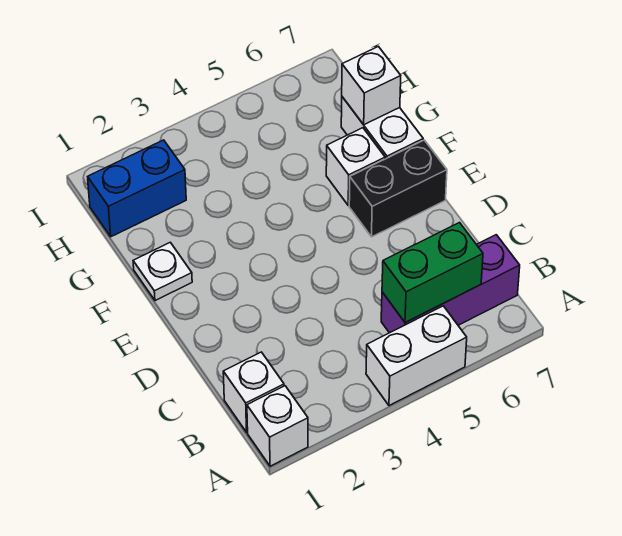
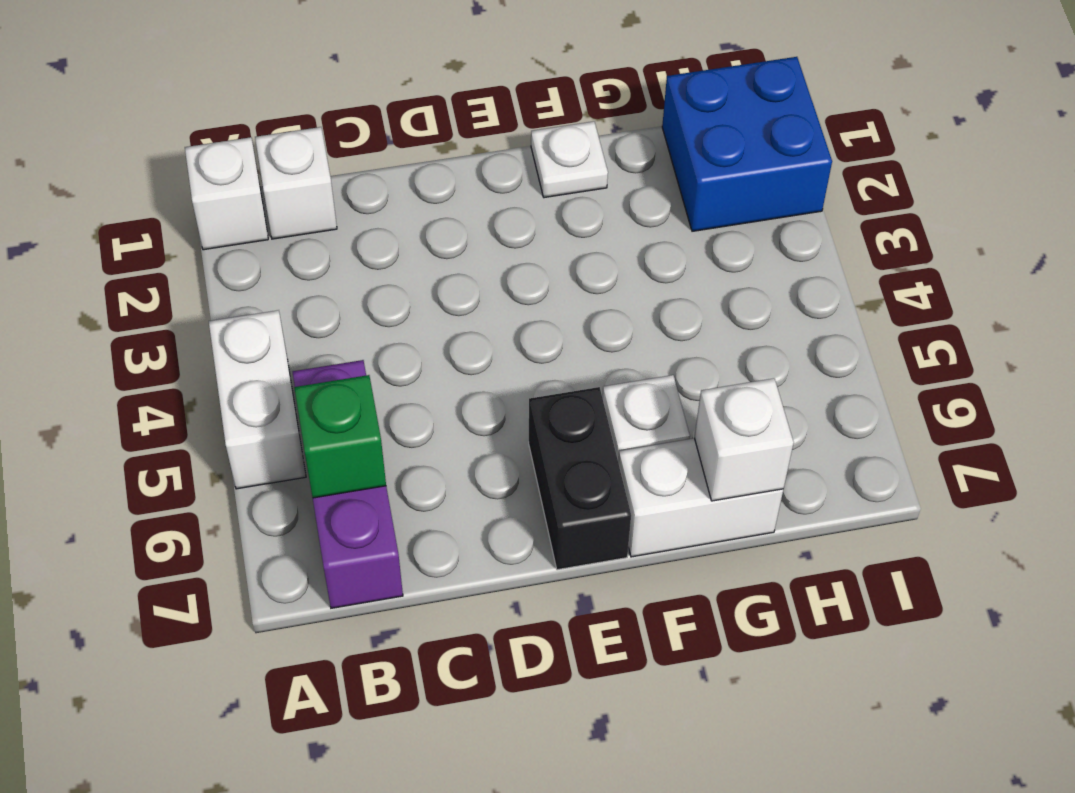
green brick B5:B6 level 2 -> green brick B6 level 2
blue brick H1:H2 level 1 -> blue brick H1:I2 level 1

